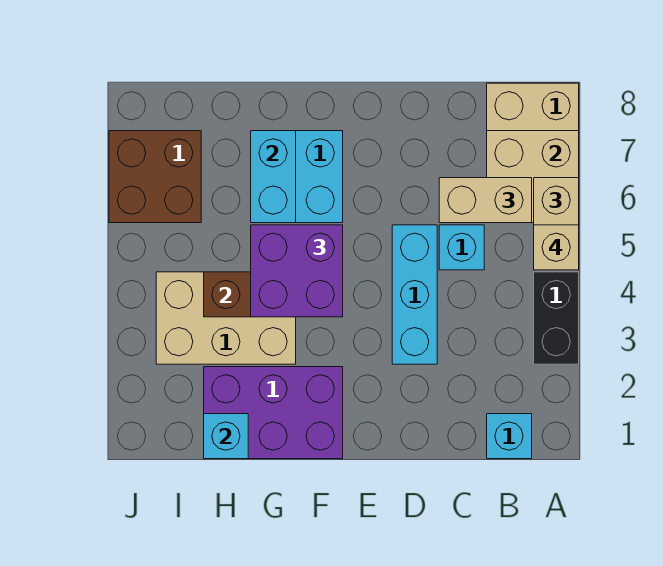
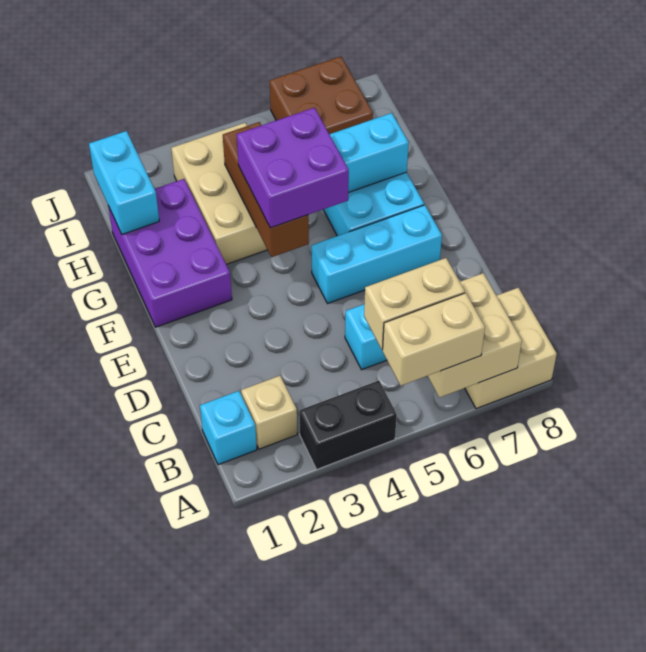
tan brick A5 level 4 -> tan brick B2 level 1
tan brick B6:C6 level 3 -> tan brick B5:B6 level 3
cyan brick D3:D5 level 1 -> cyan brick E5:E7 level 1
cyan brick H1 level 2 -> cyan brick H1:I1 level 2

